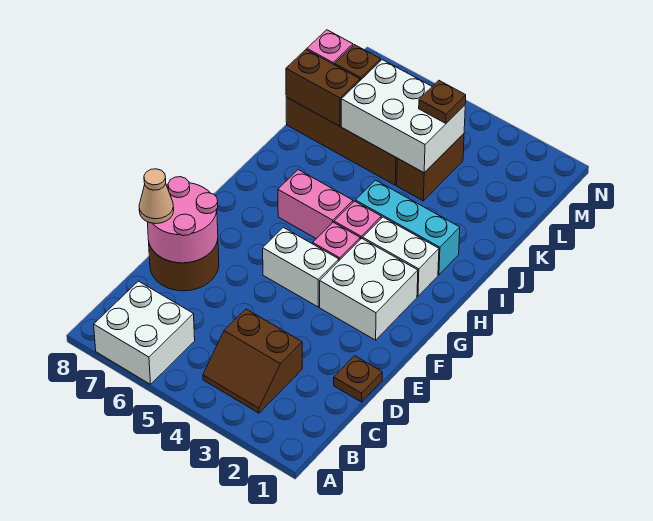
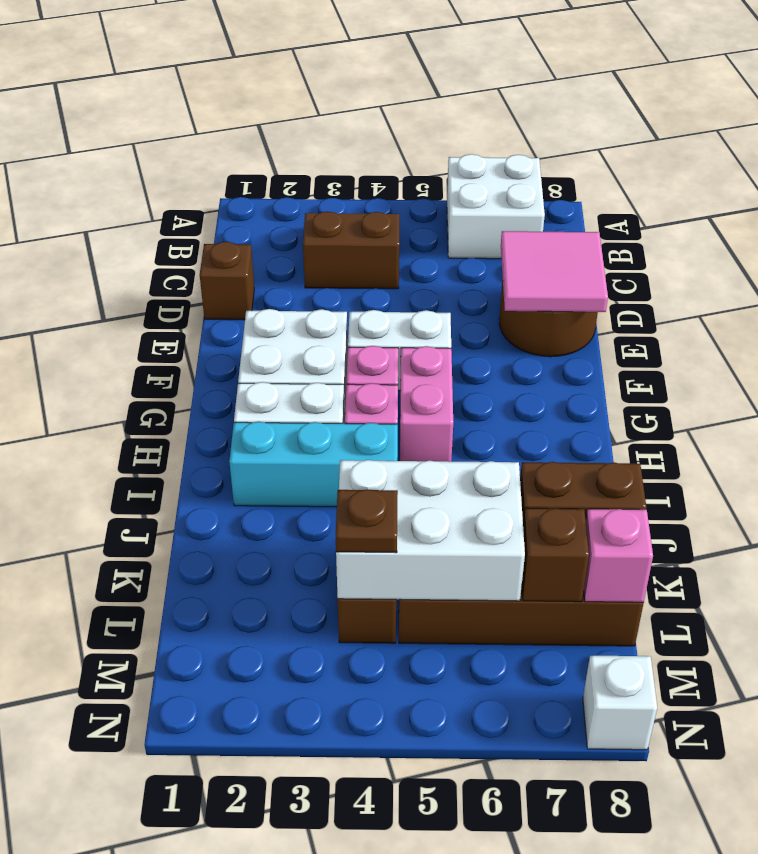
brown plate D1 level 1 -> brown brick D1 level 1
pink round brick D7:E8 level 2 -> pink tile D7:E8 level 2
tan cone D8 level 3 -> none
pink brick H5:H6 level 1 -> pink brick G5:H5 level 1
none -> white brick N8 level 1

